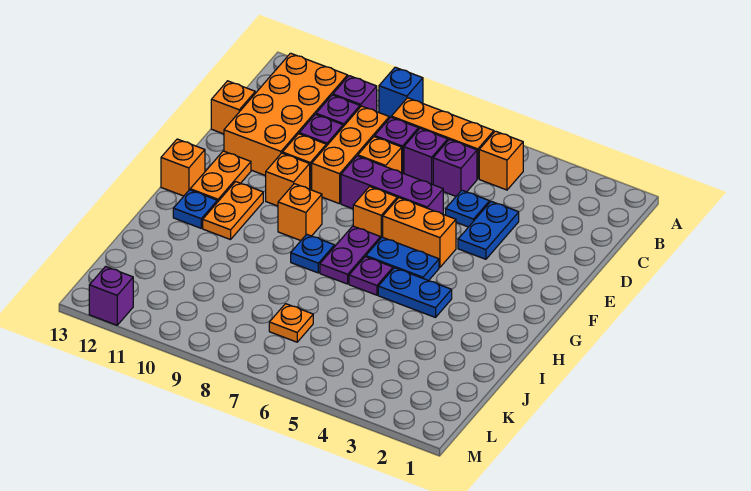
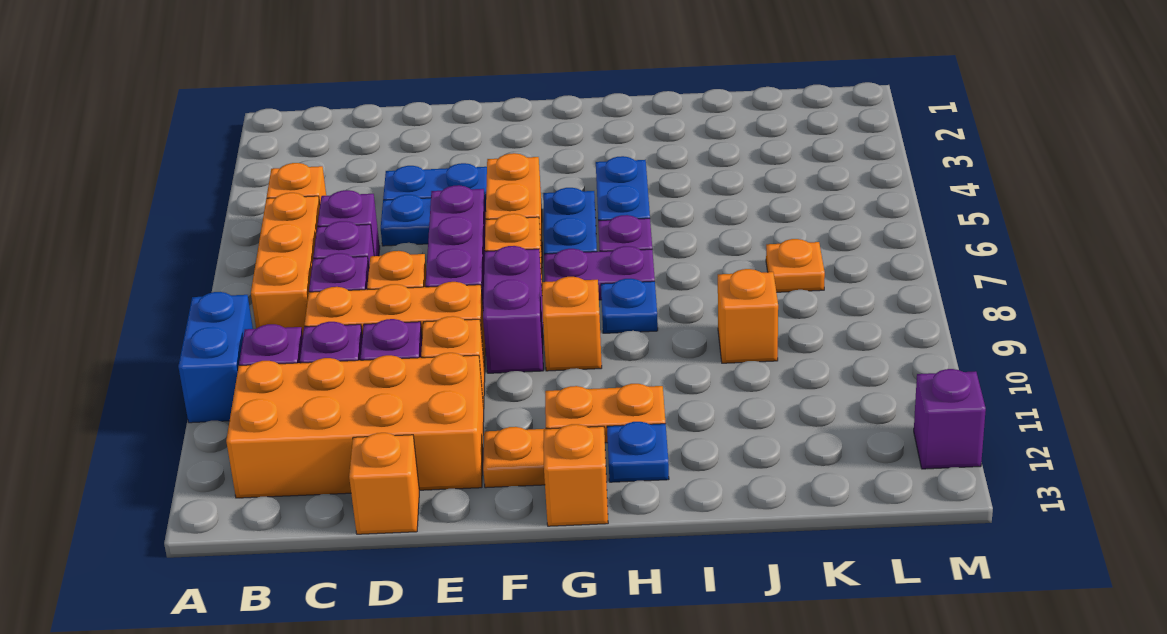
blue brick A9 level 1 -> blue brick A9:A10 level 1
none -> purple brick F8:F9 level 1
orange brick F10 level 1 -> orange brick J9 level 1

